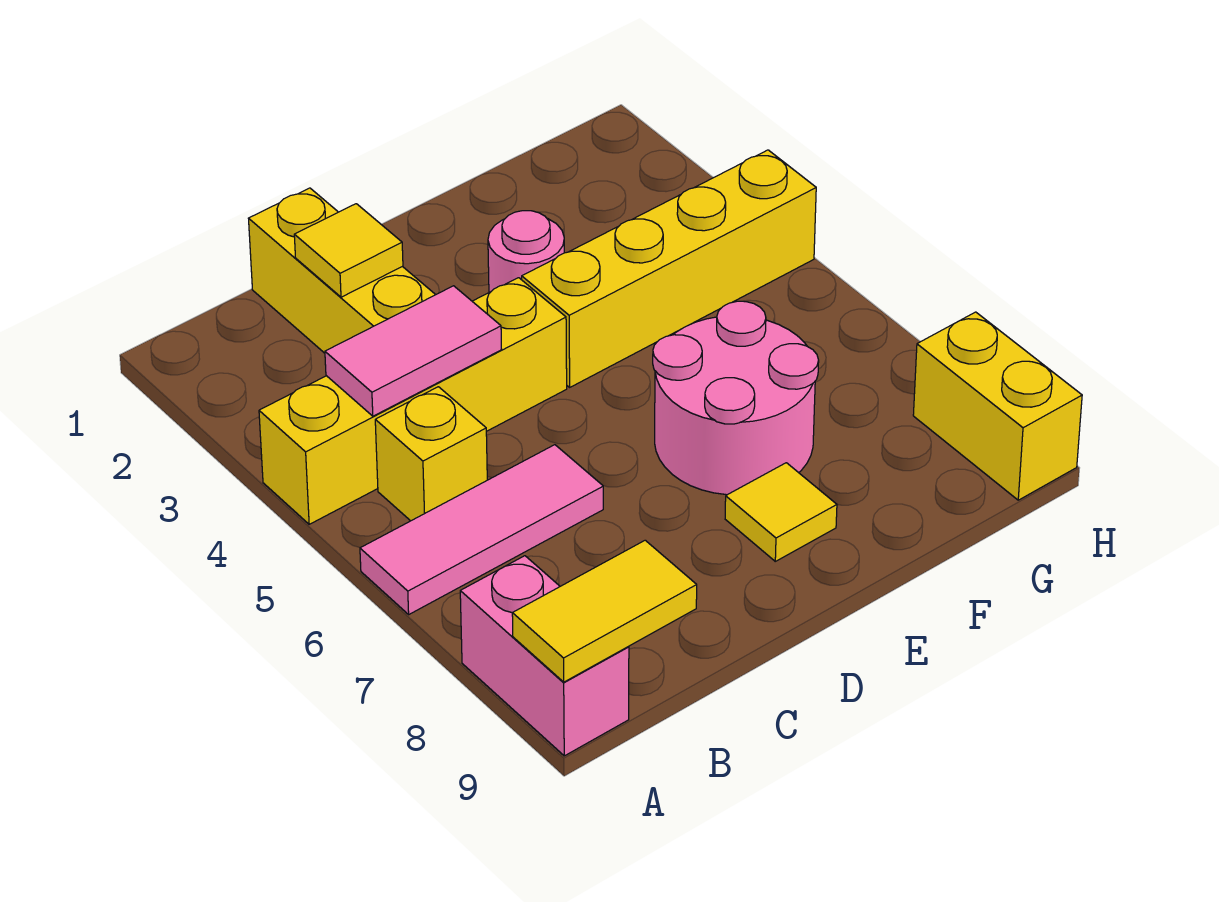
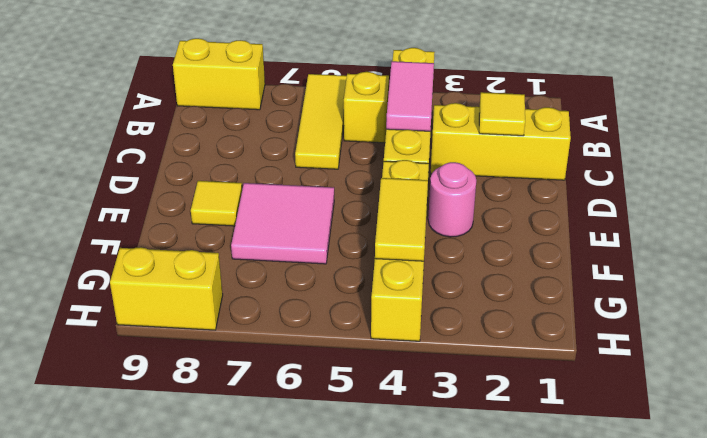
pink tile A6:C6 level 1 -> yellow tile A6:C6 level 1
pink brick A8:A9 level 1 -> yellow brick A8:A9 level 1
yellow tile A9:B9 level 2 -> yellow tile F4:G4 level 2
pink round brick E6:F7 level 1 -> pink tile E6:F7 level 1

